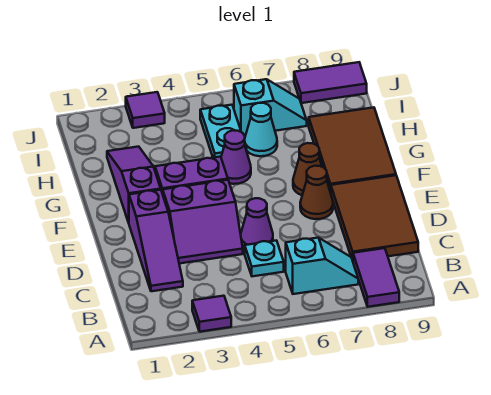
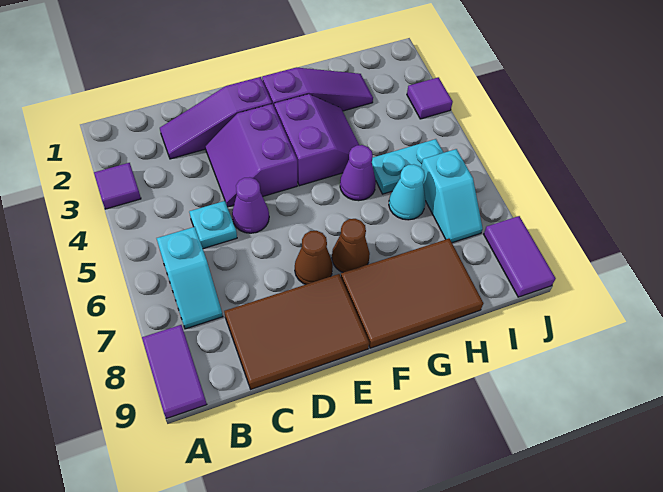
purple tile A8:B8 level 1 -> purple tile A8:A9 level 1

